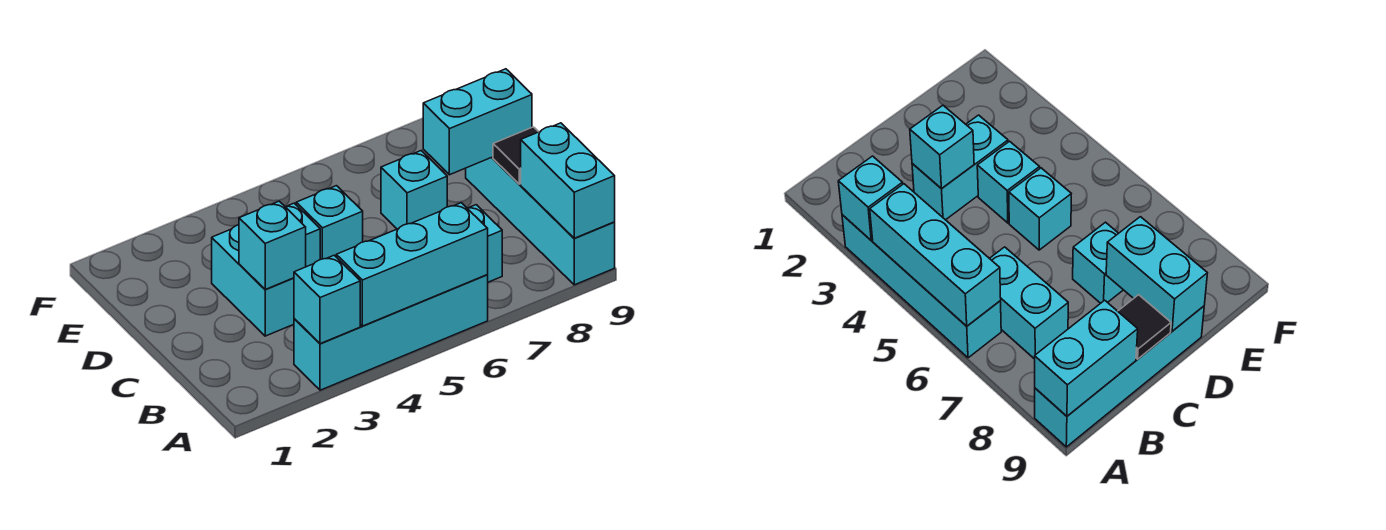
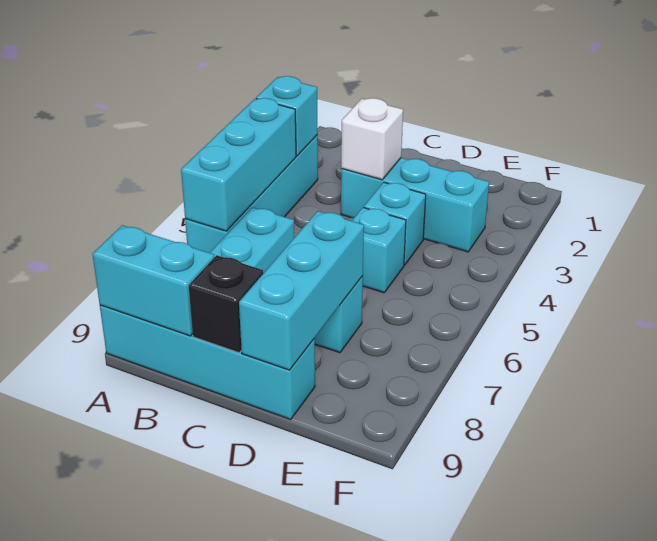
cyan brick C3:D3 level 1 -> cyan brick C3:E3 level 1
cyan brick C3 level 2 -> white brick C3 level 2
black tile C9 level 2 -> black brick C9 level 2
cyan brick D8:D9 level 2 -> cyan brick D7:D9 level 2

